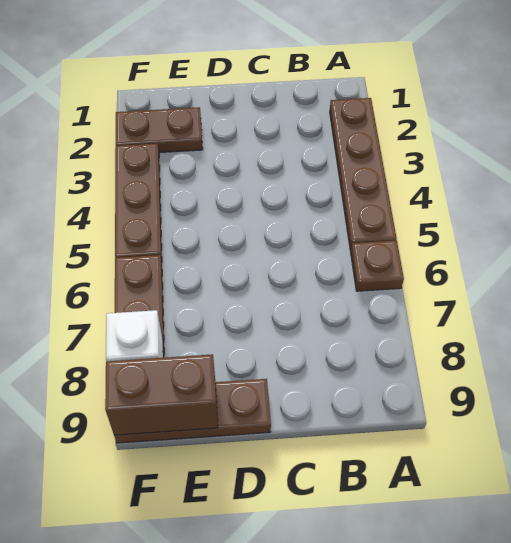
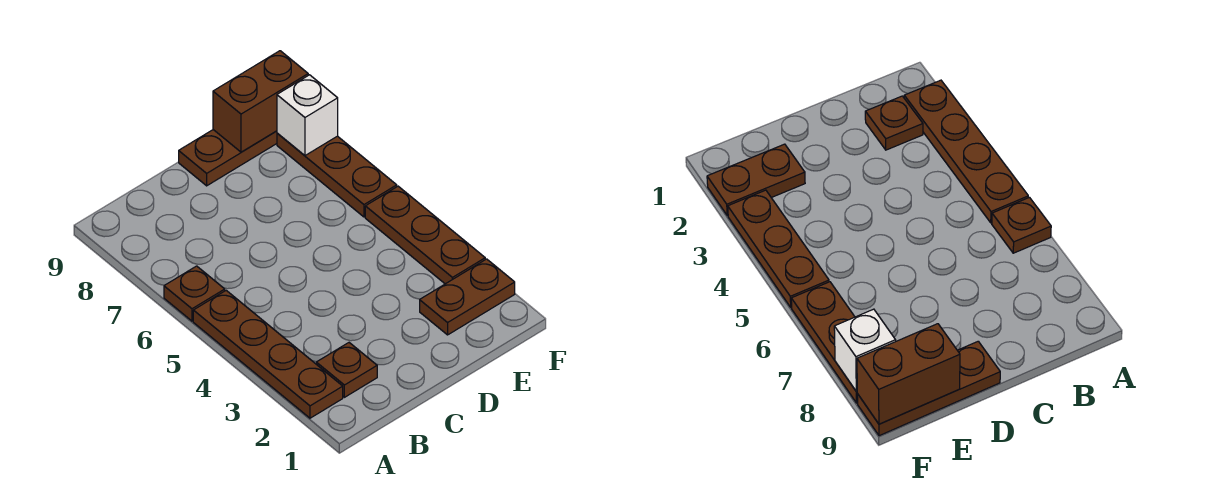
none -> brown plate B2 level 1

